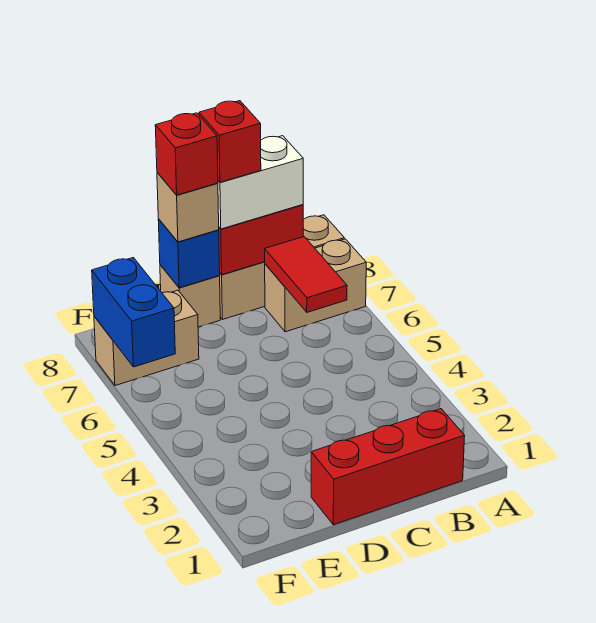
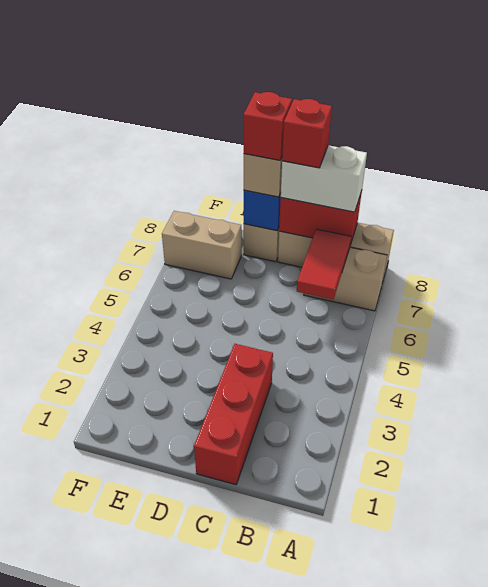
red brick B1:D1 level 1 -> red brick C1:C3 level 1
blue brick F6:F7 level 2 -> none

